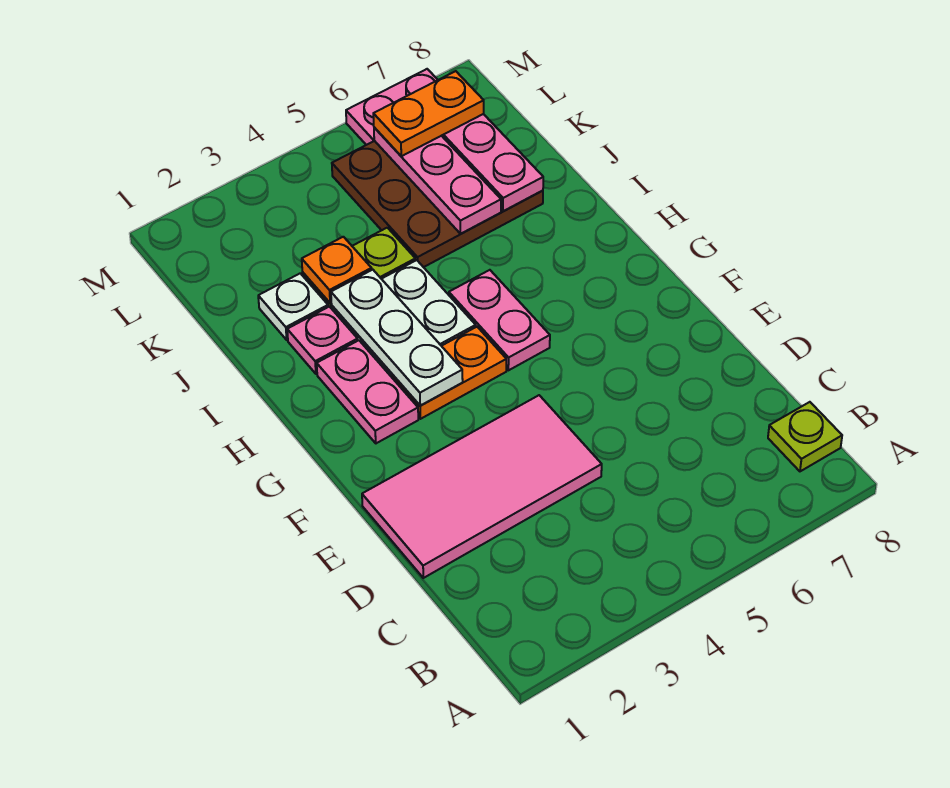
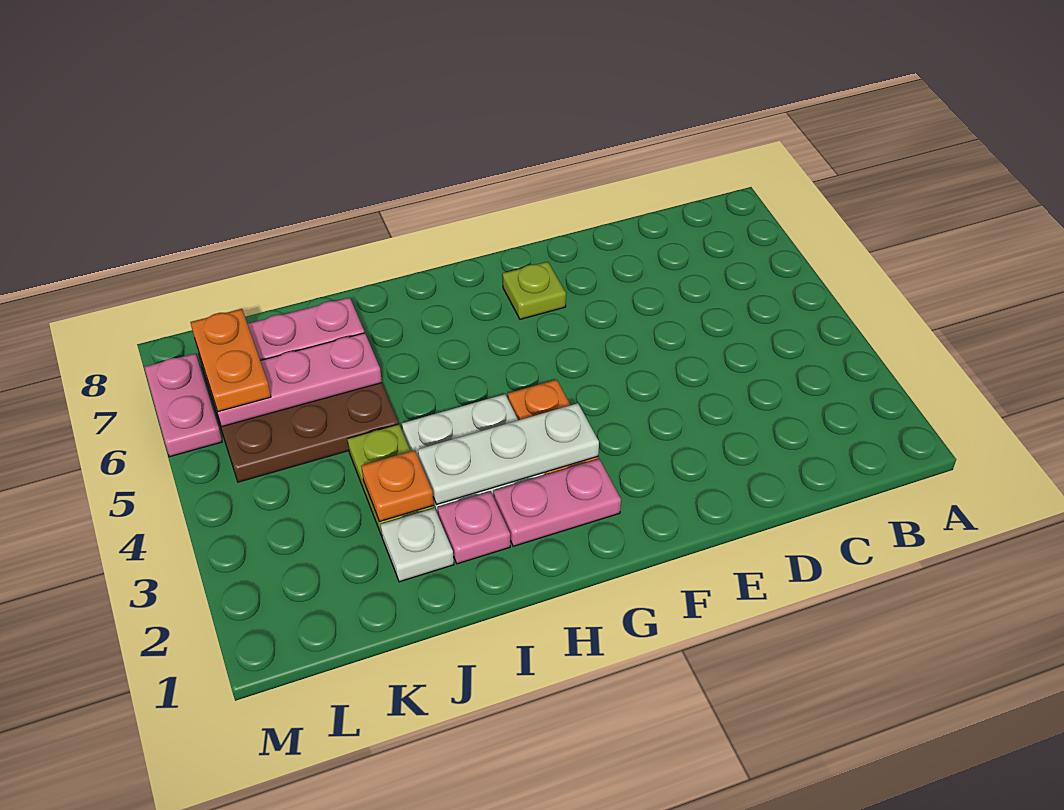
lime plate B8 level 1 -> lime plate F7 level 1
pink tile D1:E4 level 1 -> none
pink plate G5:H5 level 1 -> none

